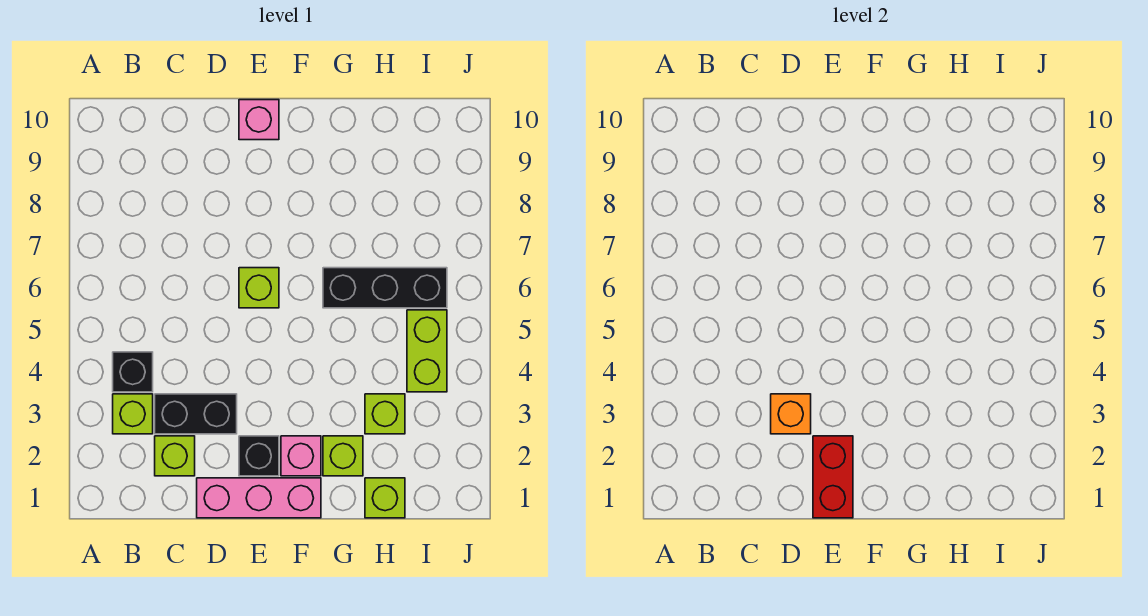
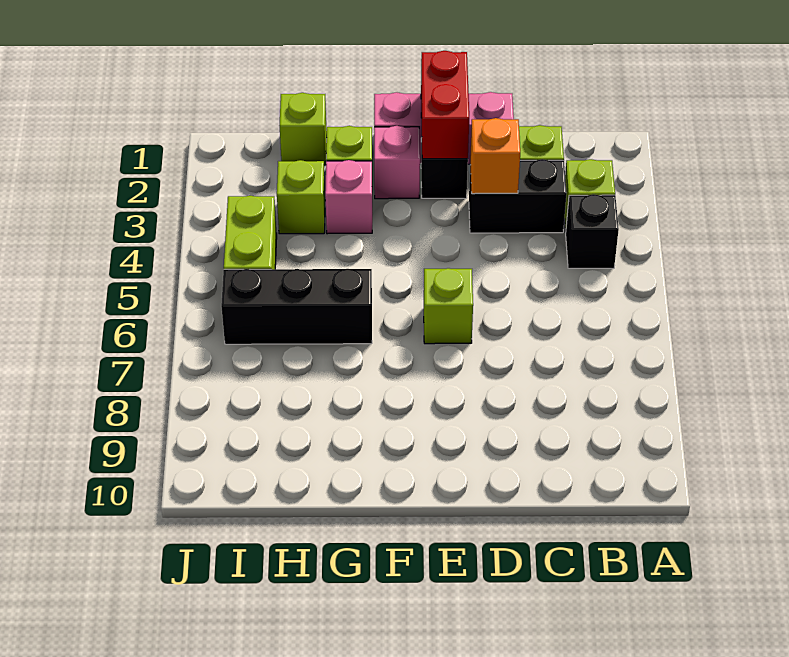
pink brick E10 level 1 -> pink brick G3 level 1

